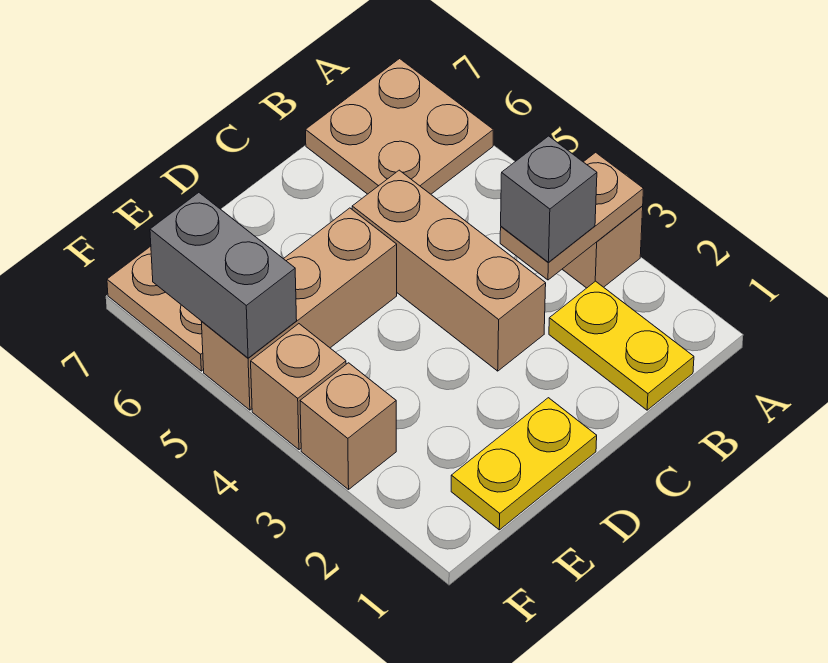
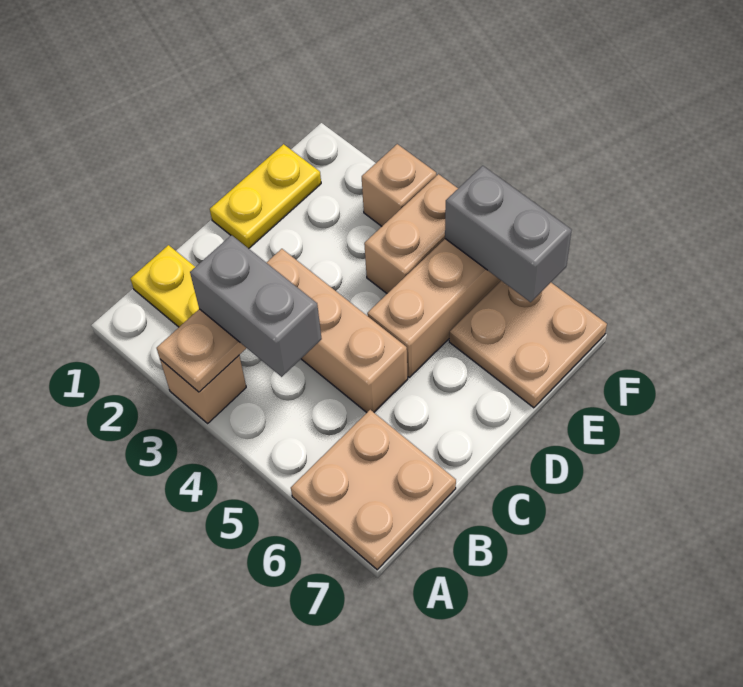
grey brick B3 level 3 -> grey brick B3:B4 level 3
tan brick F4 level 1 -> tan brick E4:F4 level 1

